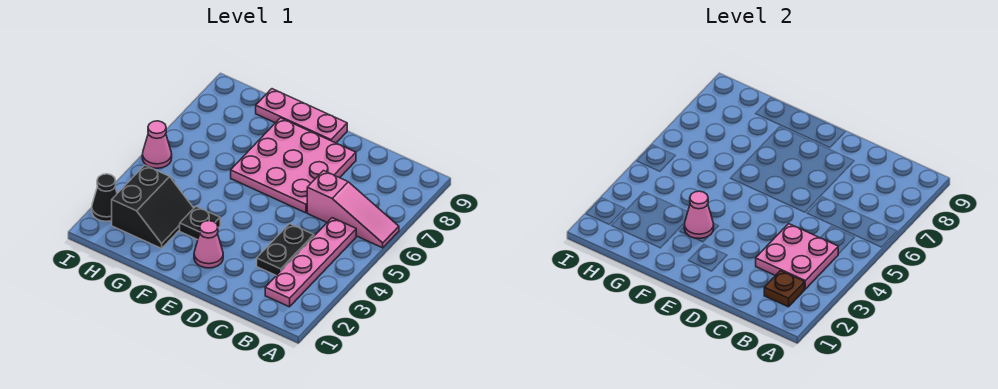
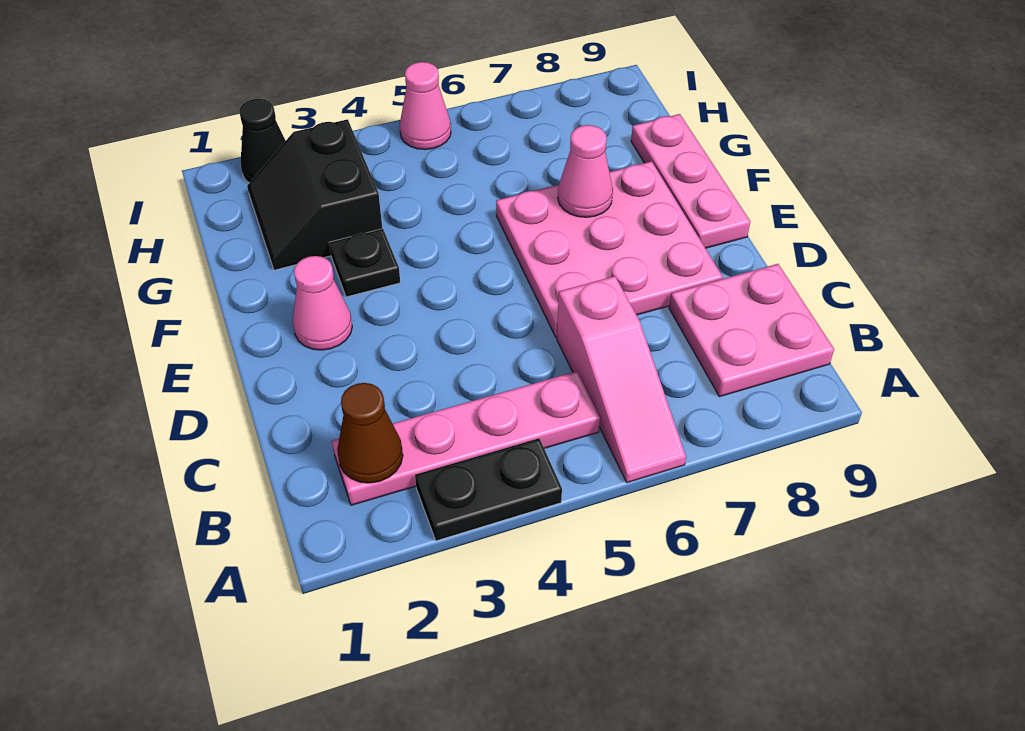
brown plate B2 level 2 -> brown cone B2 level 2
pink plate B3:C4 level 2 -> pink plate B8:C9 level 1
black plate C3:C4 level 1 -> black plate A3:A4 level 1
pink cone F3 level 2 -> pink cone F7 level 2
black slope G2:H3 level 1 top H -> black slope G2:H3 level 1 top 3

